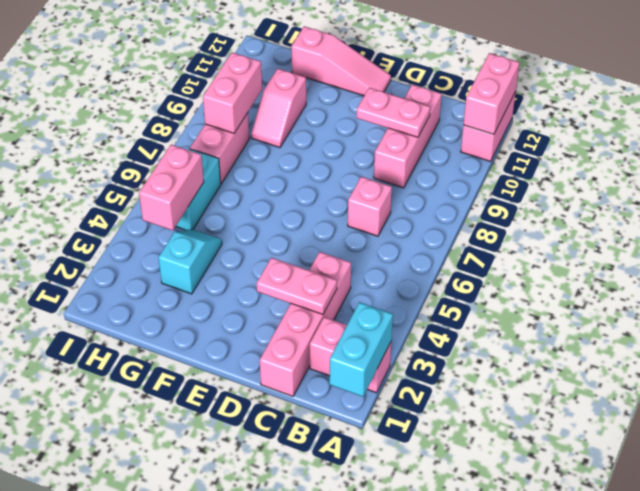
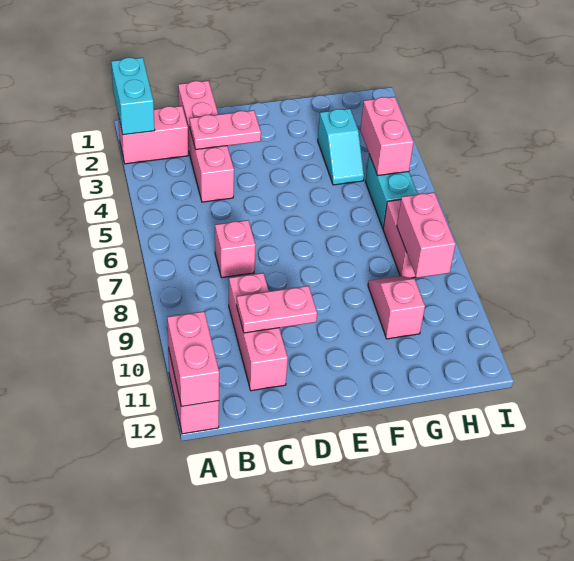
pink slope E12:G12 level 1 top G -> none

